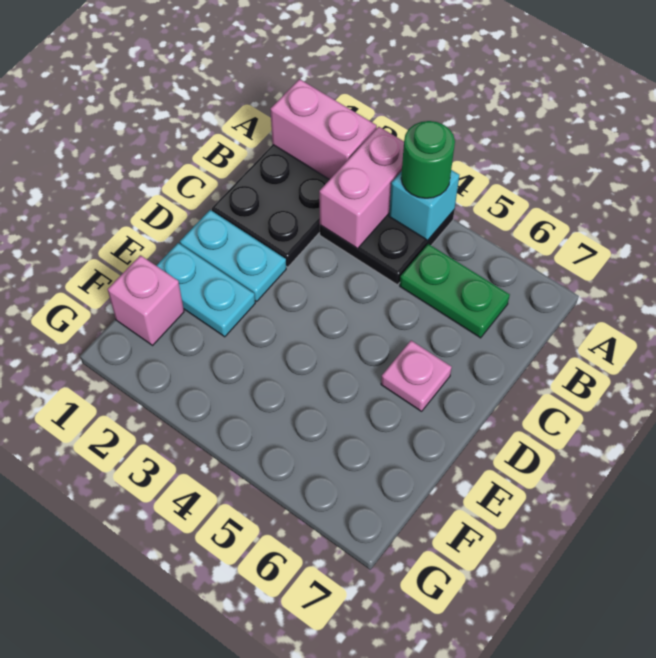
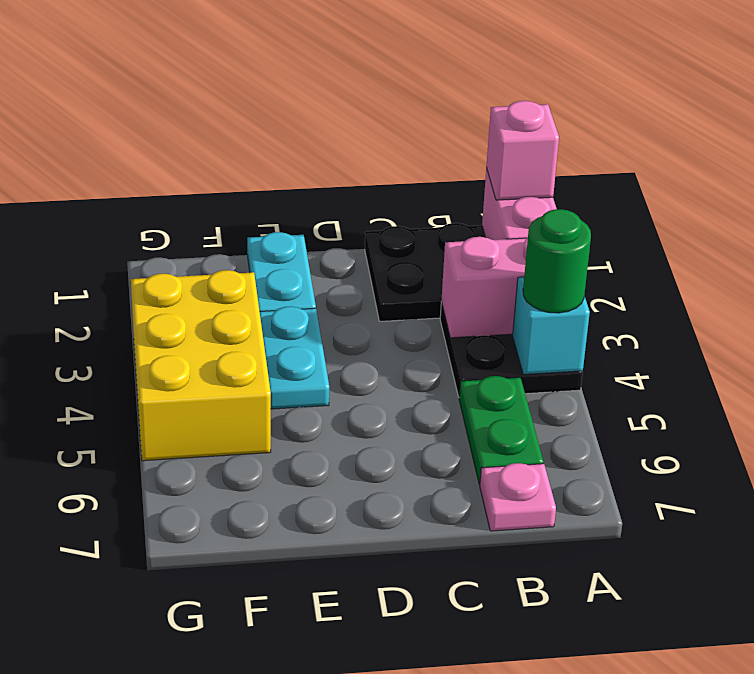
cyan plate D1:D2 level 1 -> cyan plate E3:E4 level 1
pink plate D6 level 1 -> pink plate B7 level 1
pink brick F1 level 1 -> pink brick A1 level 3
none -> yellow brick F3:G5 level 1

